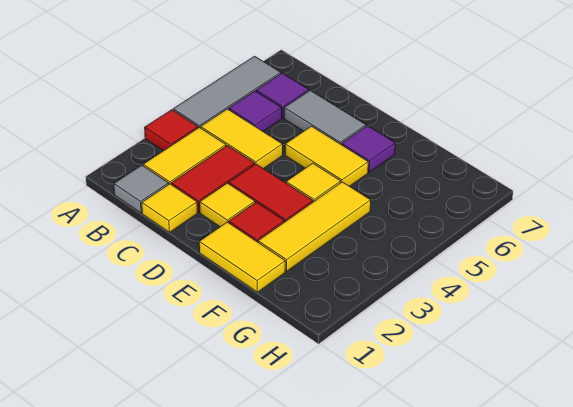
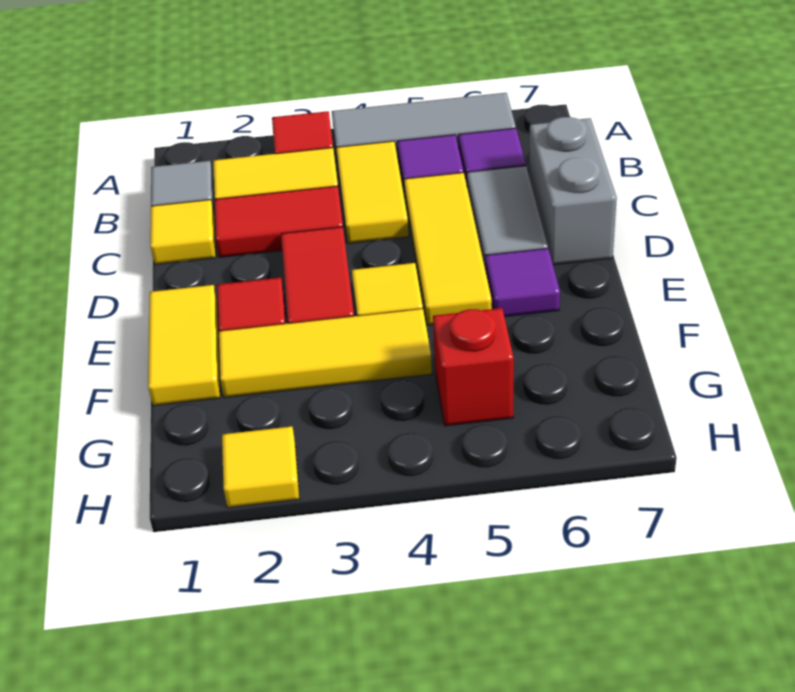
none -> grey brick C7:D7 level 1
yellow tile D2 level 1 -> yellow tile H2 level 1
yellow tile D5:E5 level 1 -> yellow tile C5:E5 level 1
none -> red brick G5 level 1

